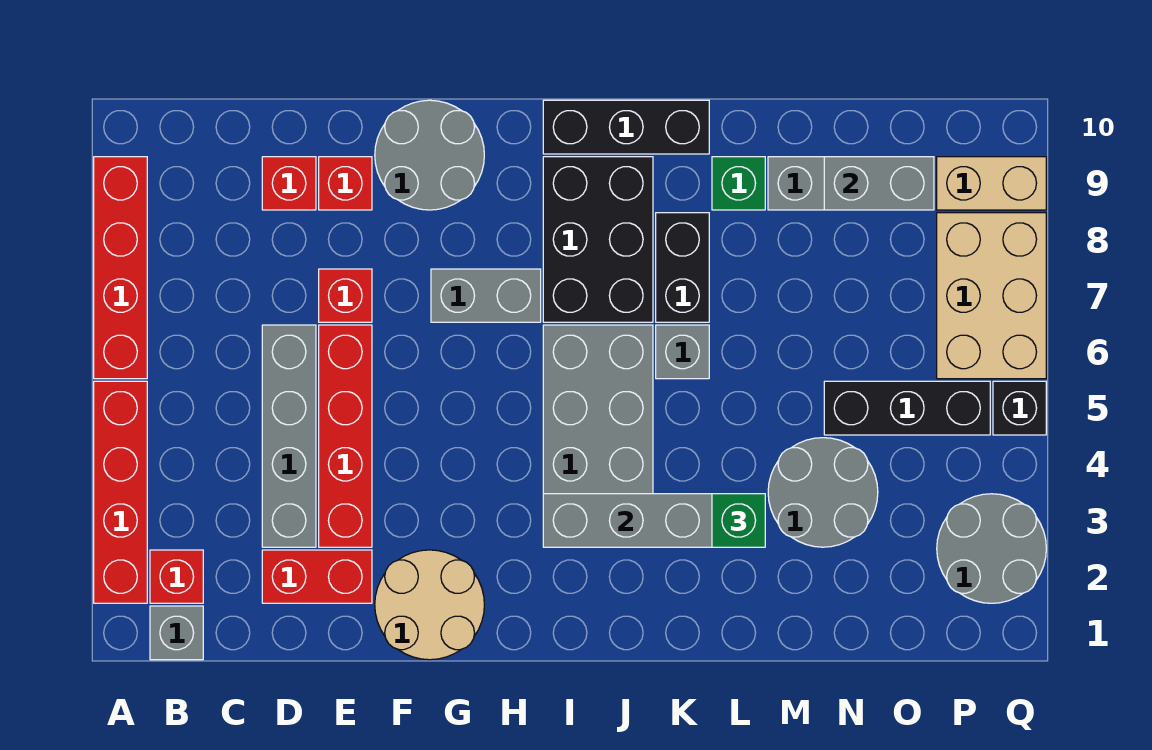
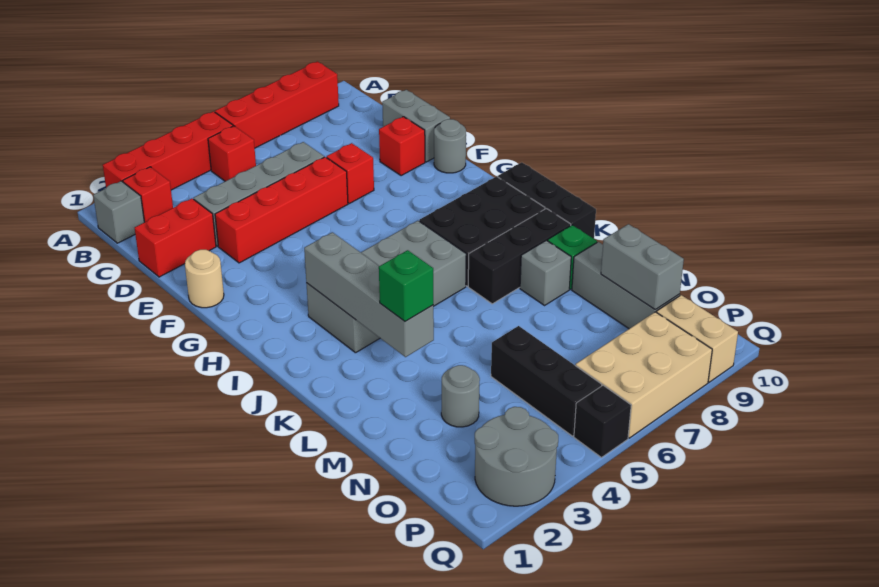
red brick D2:E2 level 1 -> red brick D1:D2 level 1
red brick D9 level 1 -> red brick B5 level 1
tan round brick F1:G2 level 1 -> tan round brick F1 level 1
grey round brick F9:G10 level 1 -> grey round brick F10 level 1
grey brick G7:H7 level 1 -> grey brick D10:E10 level 1
grey brick K6 level 1 -> grey brick L8 level 1
black brick K7:K8 level 1 -> black brick K7:K9 level 1
grey round brick M3:N4 level 1 -> grey round brick N3 level 1

